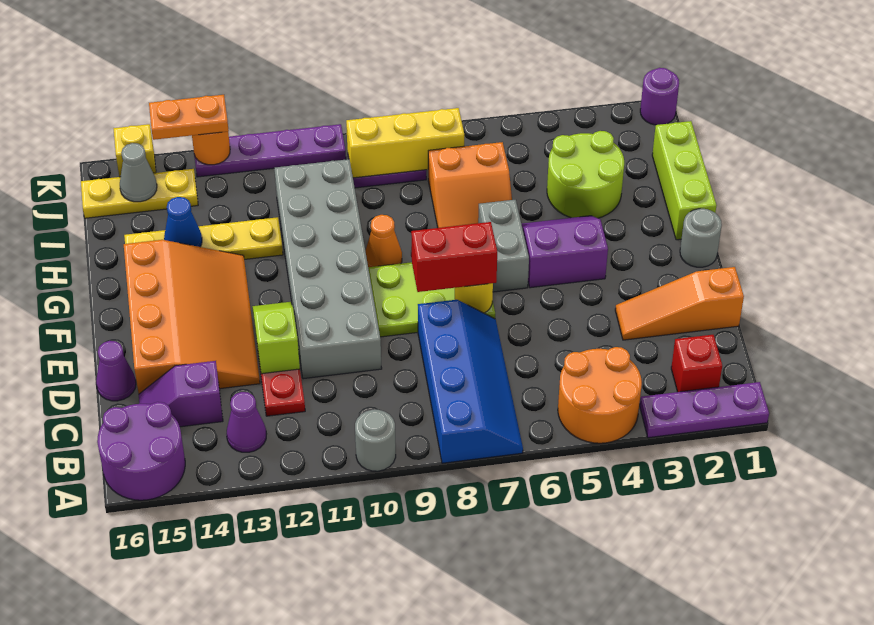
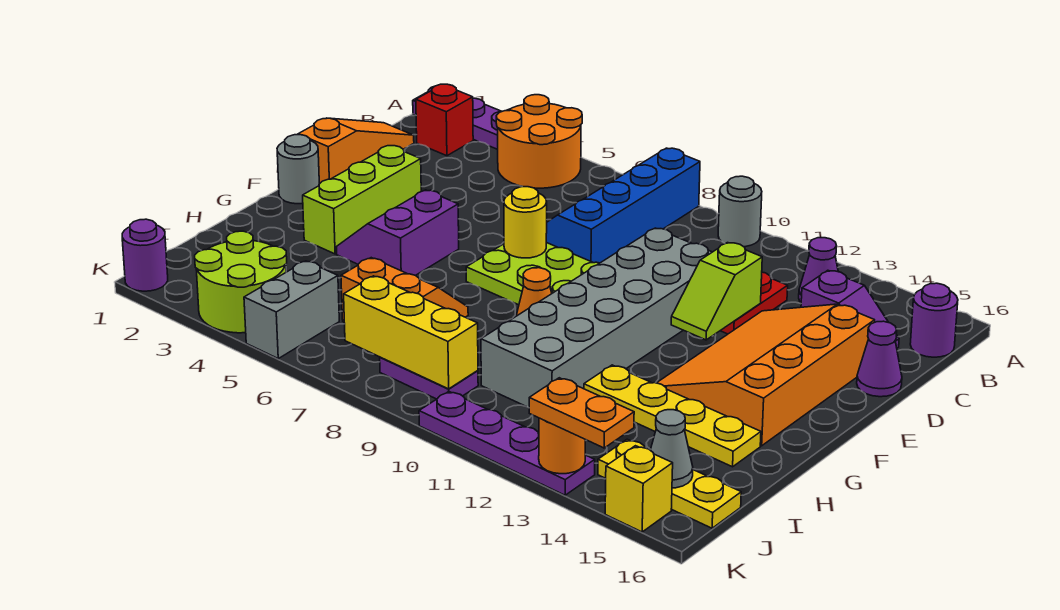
purple round brick A15:B16 level 1 -> purple round brick B16 level 1
orange slope D1:D3 level 1 top 1 -> orange slope C1:E1 level 1 top E
red brick E7:E8 level 3 -> none
purple slope F4:G5 level 1 top F -> purple slope F4:G5 level 1 top 5
grey brick F6:G6 level 1 -> grey brick J5:K5 level 1
lime brick G1:I1 level 1 -> lime brick E3:G3 level 1
lime round brick H3:I4 level 1 -> lime round brick J3:K4 level 1
blue cone H14 level 2 -> none

